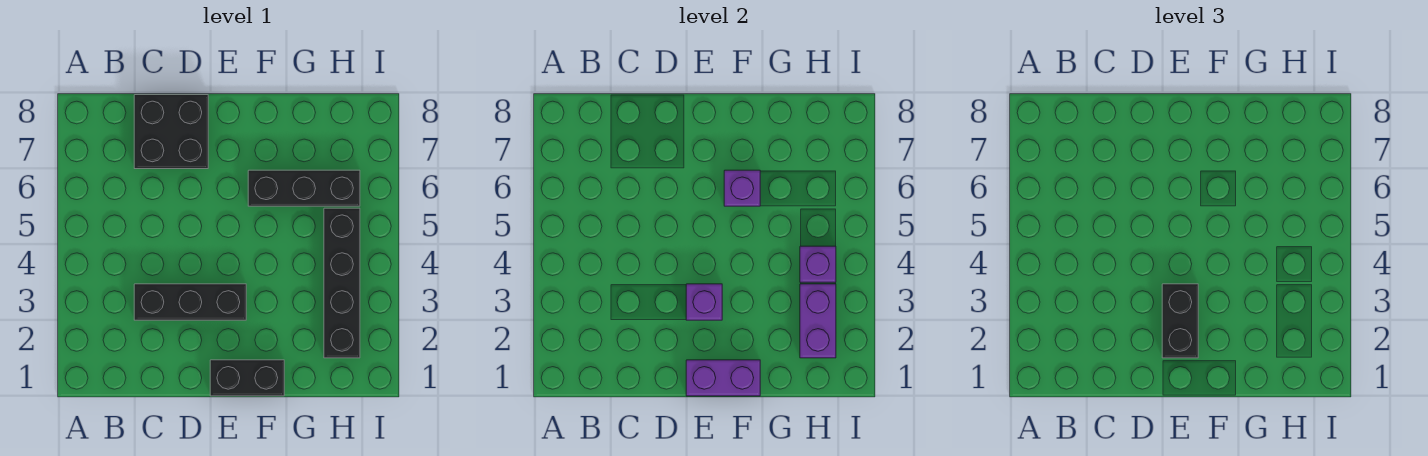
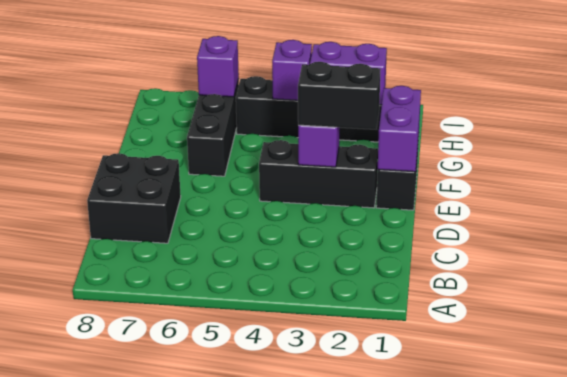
black brick C3:E3 level 1 -> black brick E2:E4 level 1
purple brick F6 level 2 -> purple brick H6 level 2

